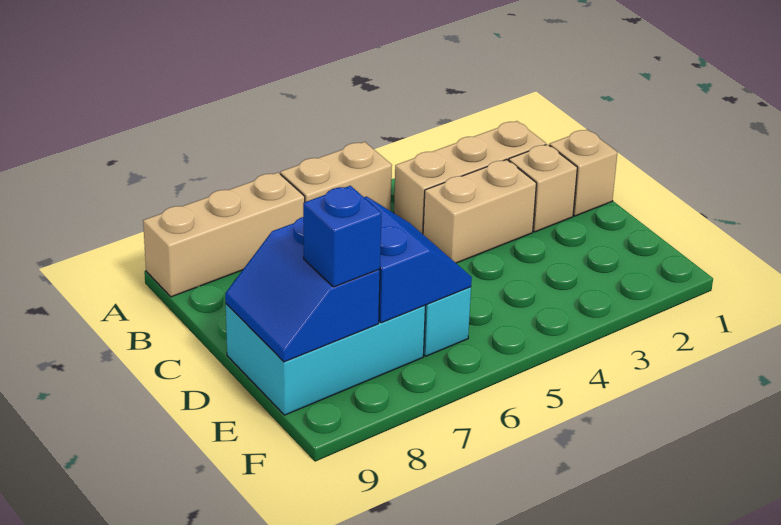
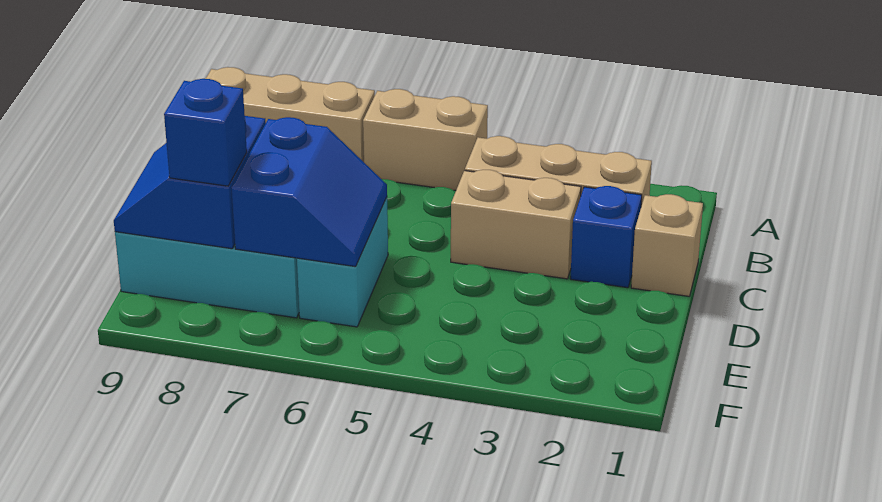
tan brick C2 level 1 -> blue brick C2 level 1

